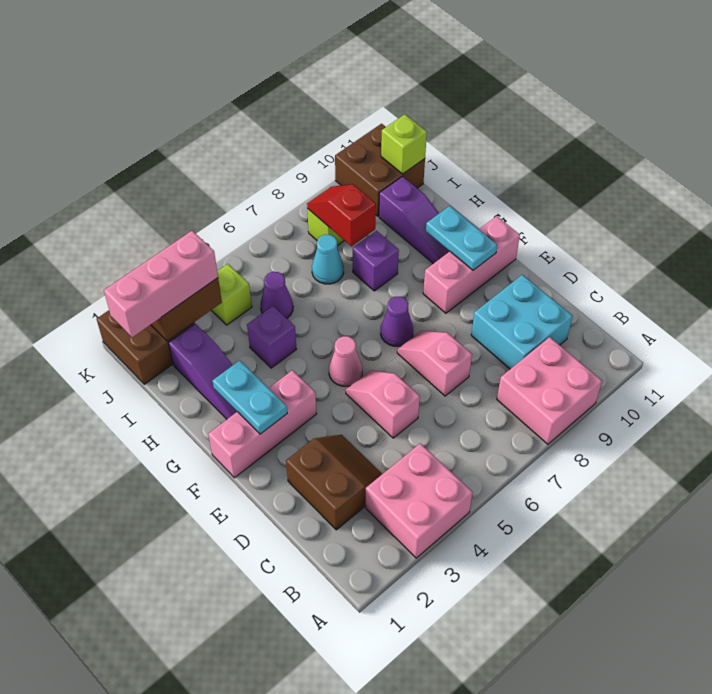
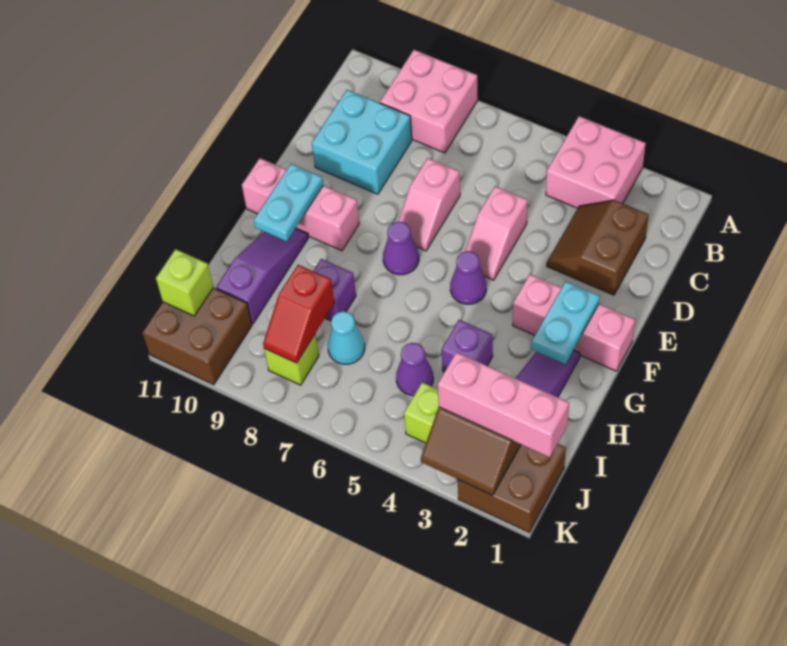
pink cone F5 level 1 -> purple cone F5 level 1

